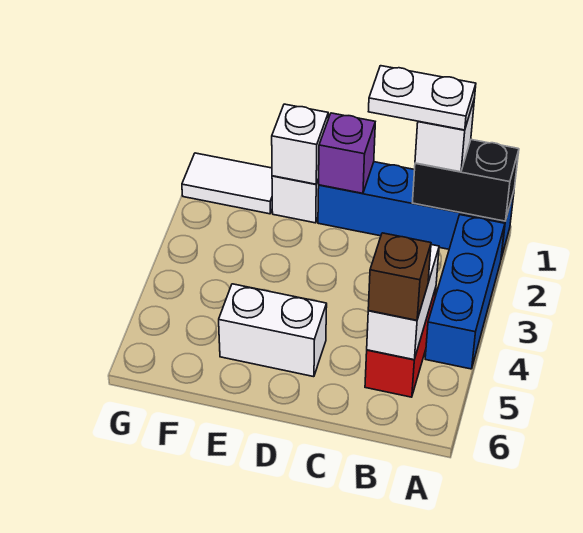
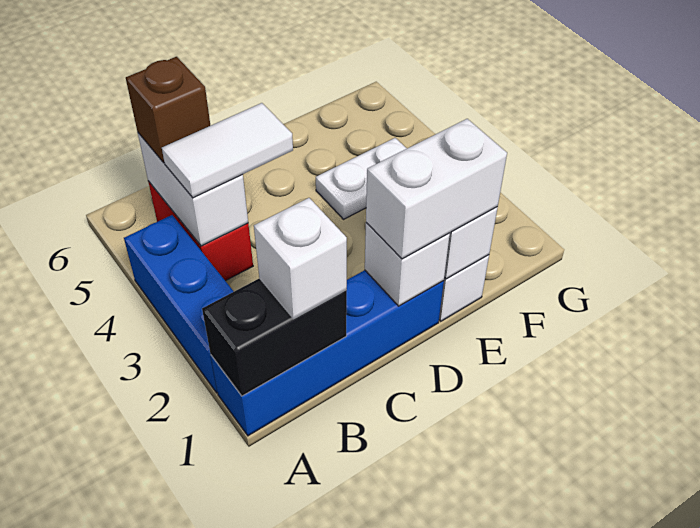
white plate B1:C1 level 4 -> white plate E4:F4 level 1
purple brick D1 level 2 -> white brick D1 level 2
white brick D5:E5 level 1 -> white brick D1:E1 level 3
white tile F1:G1 level 1 -> white tile B4:C4 level 3

